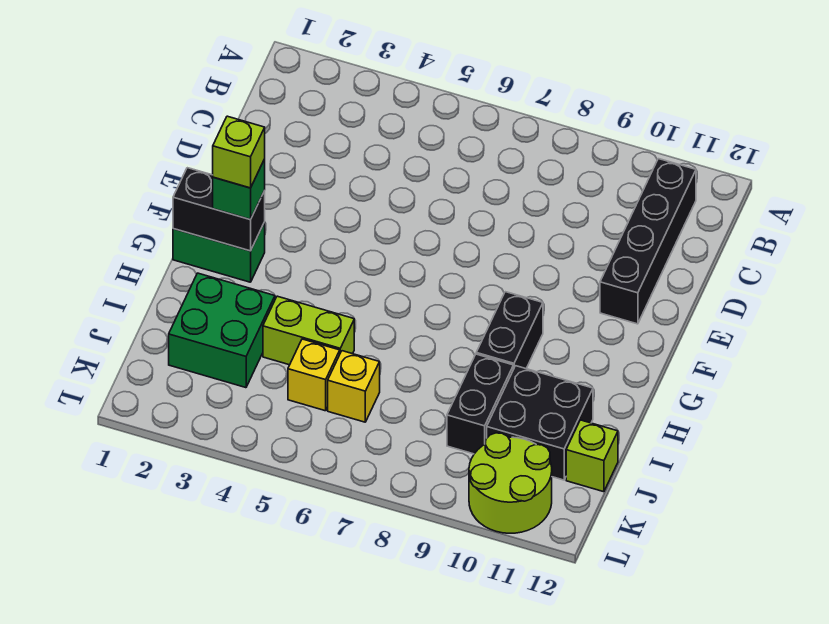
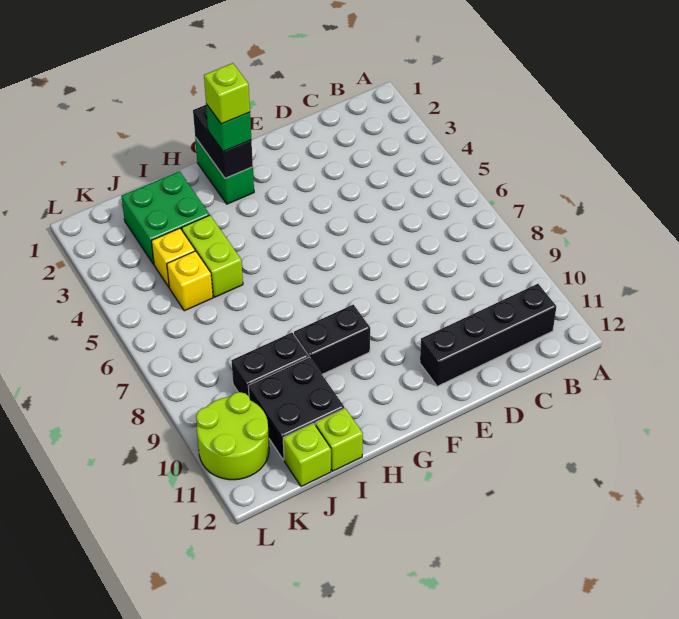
none -> lime brick I12 level 1
yellow brick J6 level 1 -> yellow brick J4 level 1

